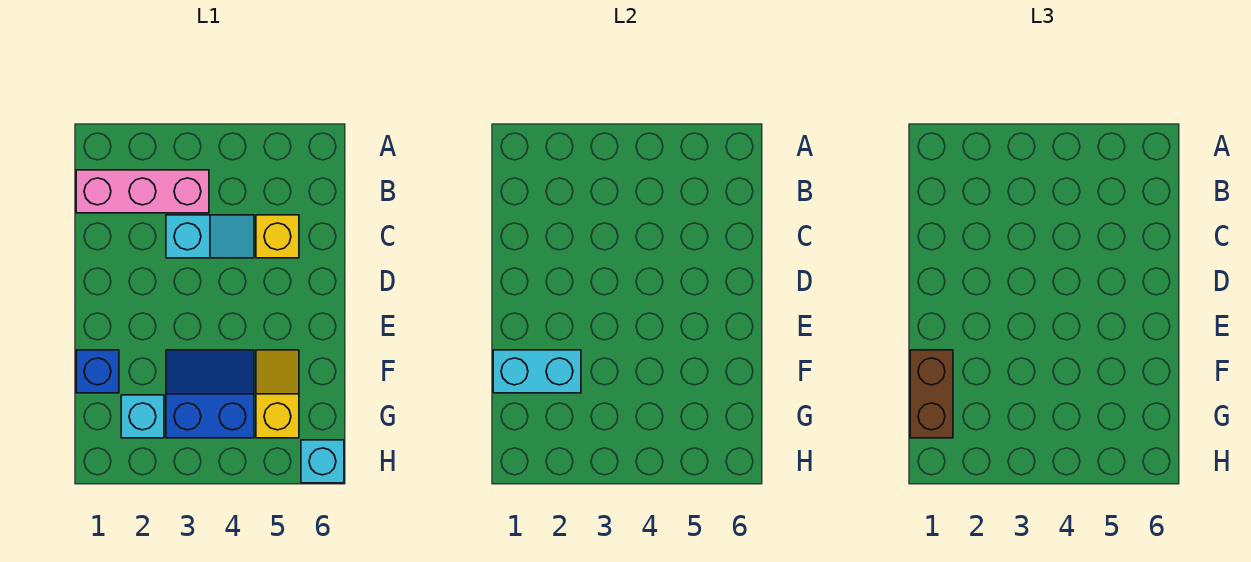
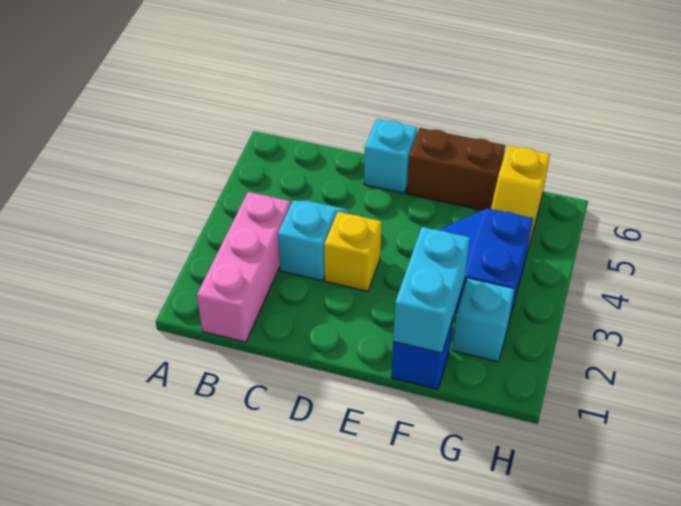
yellow brick C5 level 1 -> yellow brick D3 level 1
brown brick F1:G1 level 3 -> brown brick E6:F6 level 1
yellow slope F5:G5 level 1 top G -> yellow slope G5:G6 level 1 top 6
cyan brick H6 level 1 -> cyan brick D6 level 1

